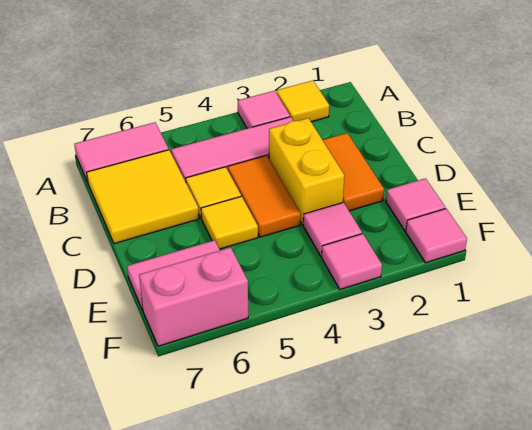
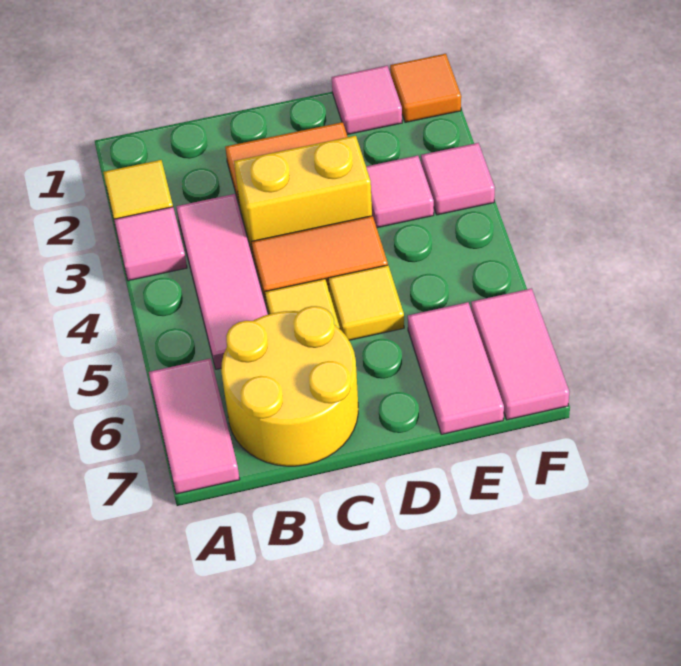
yellow tile B6:C7 level 1 -> yellow round brick B6:C7 level 1
pink tile F1 level 1 -> orange tile F1 level 1
pink brick F6:F7 level 1 -> pink tile F6:F7 level 1

